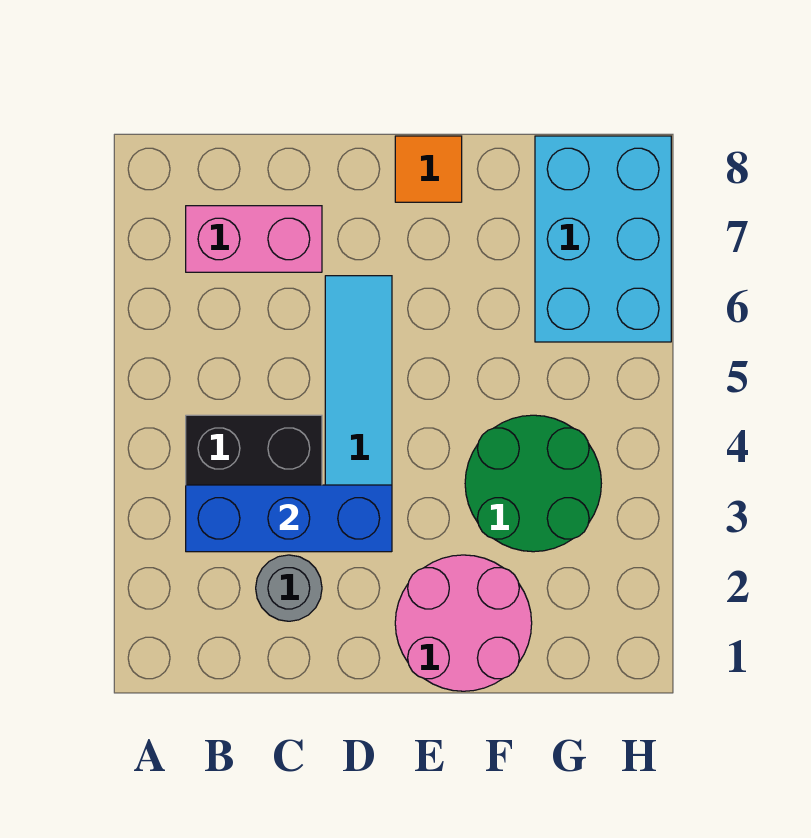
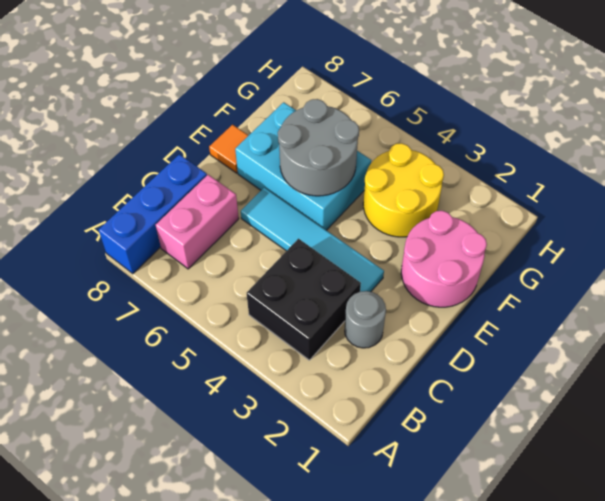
blue brick B3:D3 level 2 -> blue brick A8:C8 level 1
none -> grey round brick E5:F6 level 2
green round brick F3:G4 level 1 -> yellow round brick F3:G4 level 1
cyan brick G6:H8 level 1 -> cyan brick E5:F7 level 1

